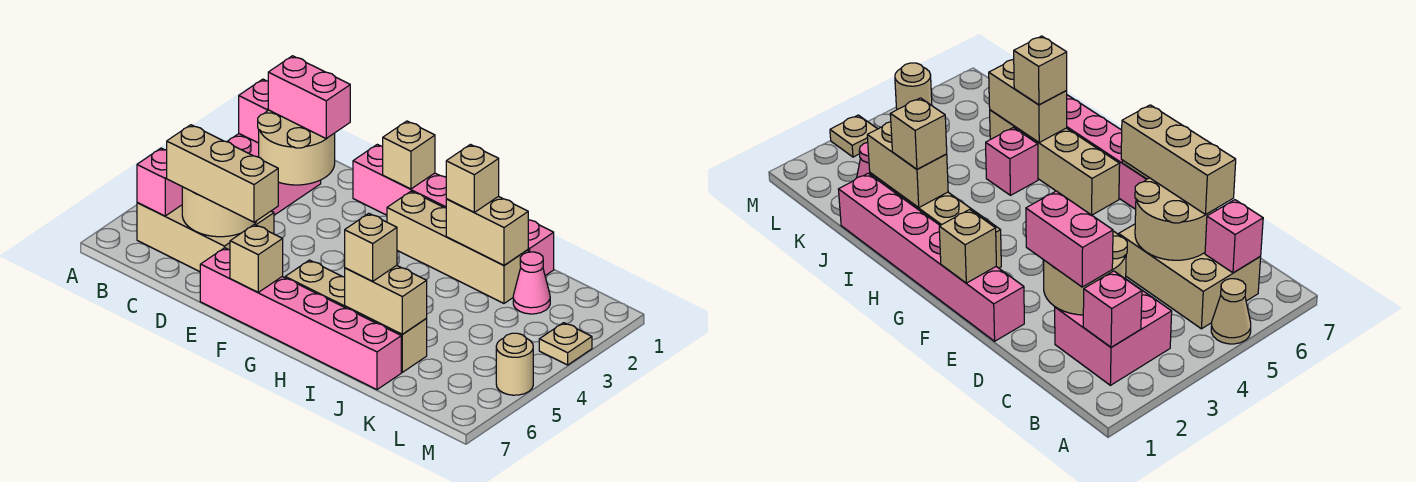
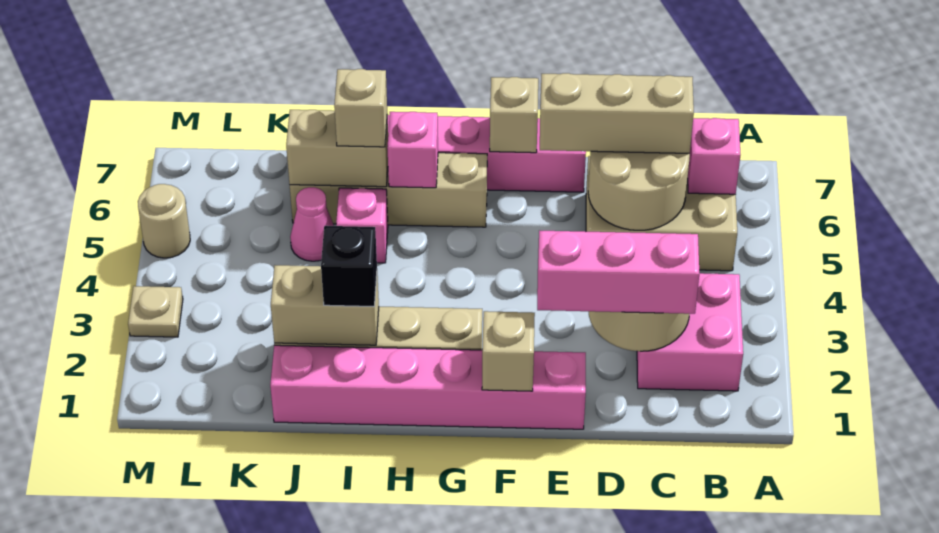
tan cone A5 level 1 -> none
pink brick B2 level 2 -> pink brick H6 level 2
pink brick C2:D2 level 3 -> pink brick C2:E2 level 3
tan brick I2 level 3 -> black brick I2 level 3
pink cone K2 level 1 -> pink cone J5 level 1

